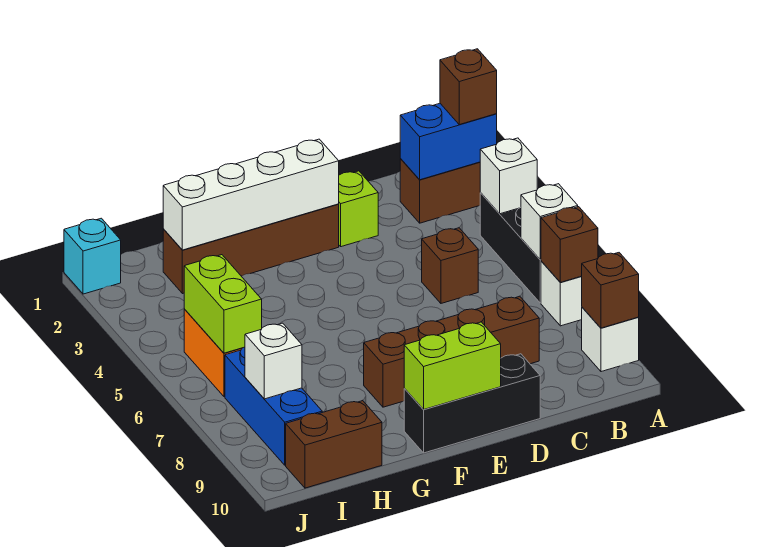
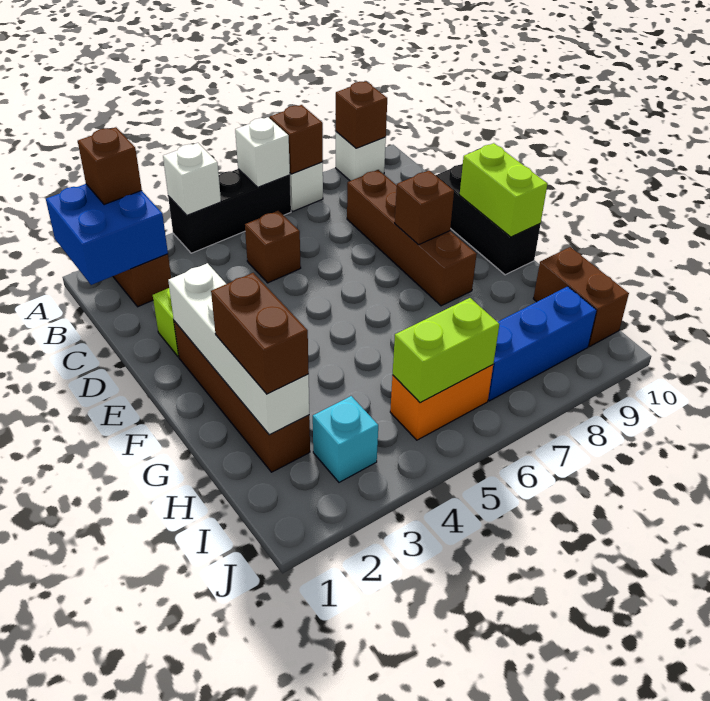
blue brick A2:B2 level 2 -> blue brick A1:B2 level 2
none -> brown brick E8 level 2
none -> brown brick G2:H2 level 3
white brick I8 level 2 -> none
cyan brick J1 level 1 -> cyan brick I3 level 1

